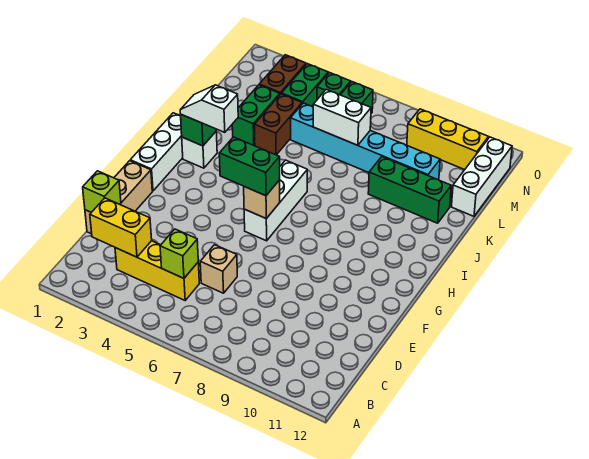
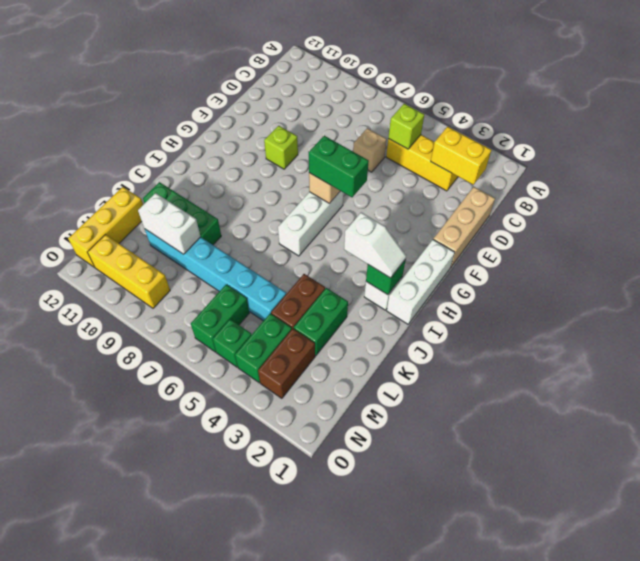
lime brick D1 level 2 -> lime brick F9 level 1
white brick L6:L7 level 2 -> white brick L9:L10 level 2
white brick L12:N12 level 1 -> yellow brick L12:N12 level 1

